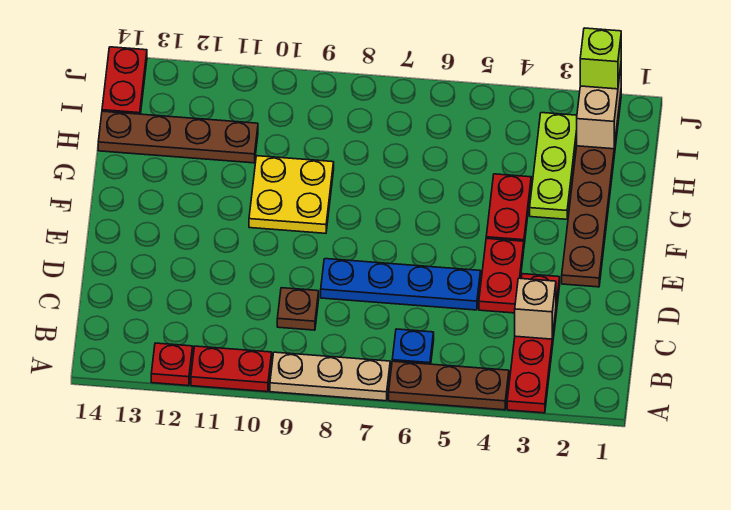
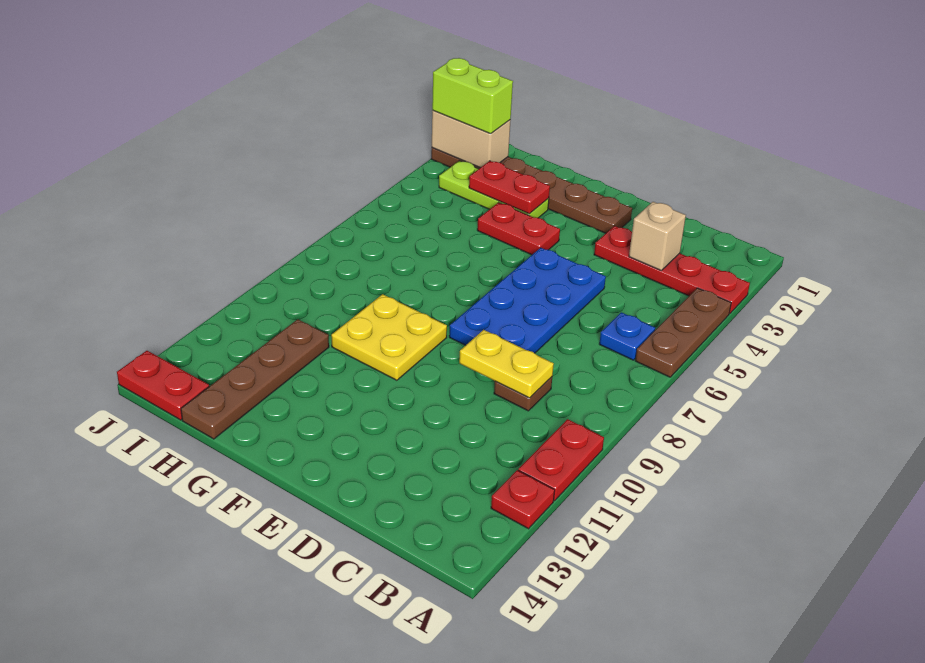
tan plate A7:A9 level 1 -> none
none -> yellow plate C9:D9 level 2
red plate D4:E4 level 1 -> red plate G3:H3 level 2
blue plate D5:D8 level 1 -> blue plate D5:E8 level 1
lime brick J2 level 3 -> lime brick I2:J2 level 3

